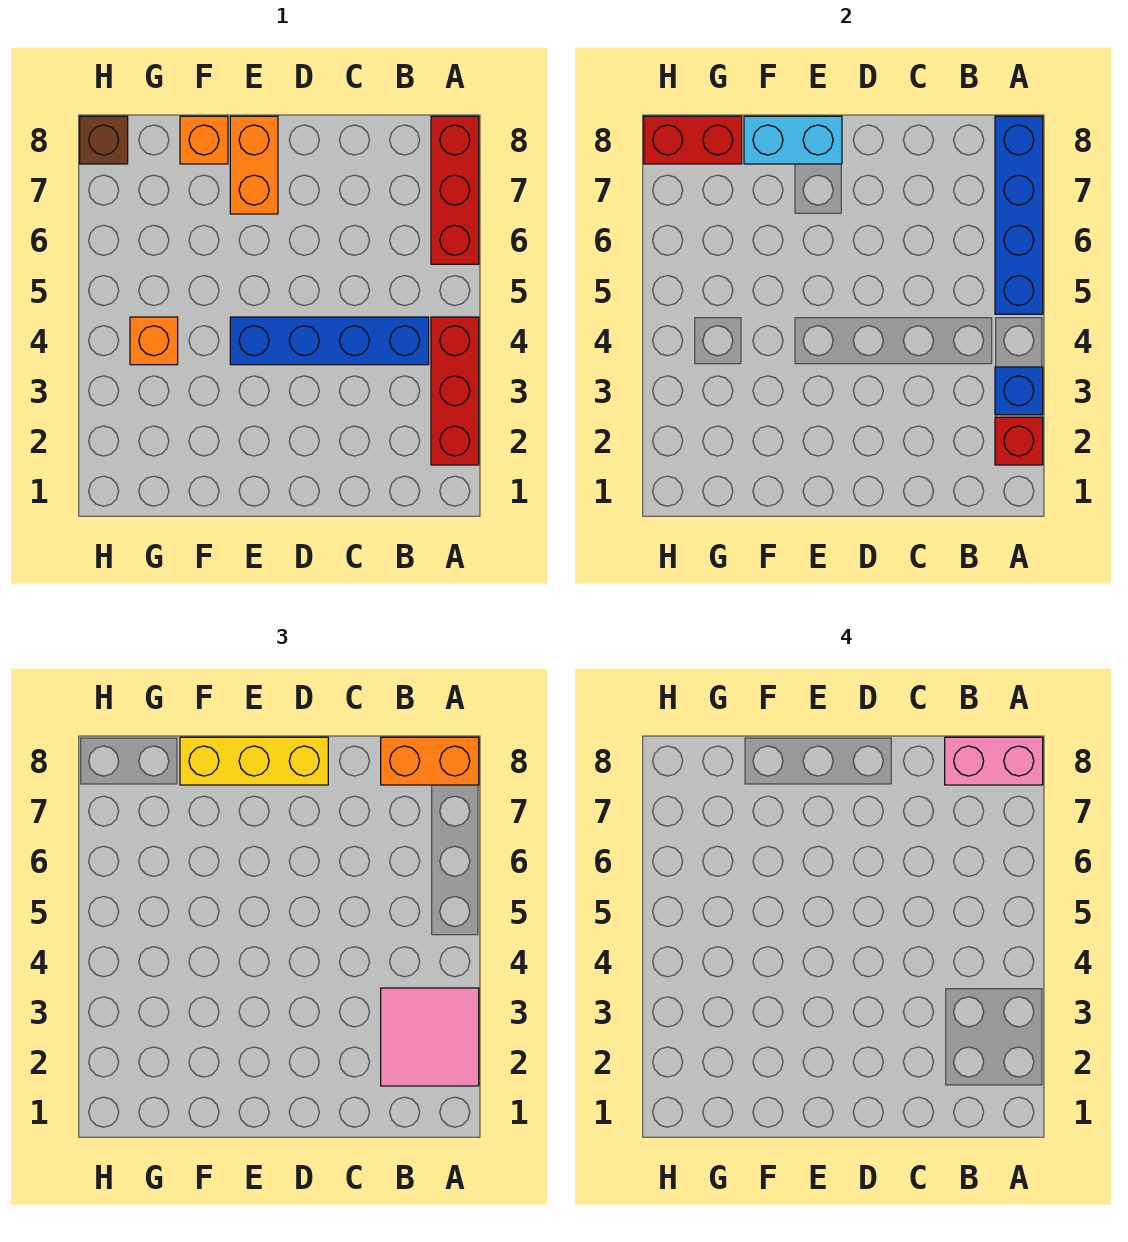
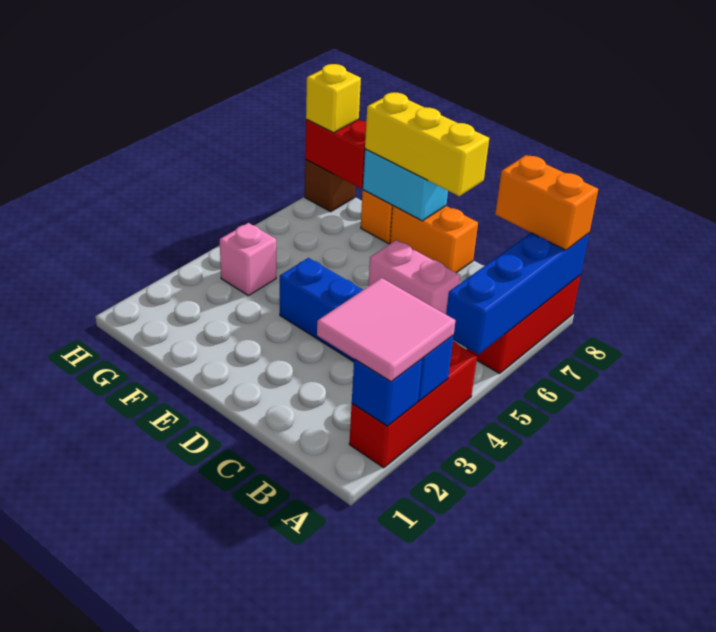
red brick A2 level 2 -> blue brick A2 level 2
pink brick A8:B8 level 4 -> pink brick C6:D6 level 1
orange brick E7:E8 level 1 -> orange brick D8:E8 level 1
orange brick G4 level 1 -> pink brick G4 level 1
none -> yellow brick H8 level 3

